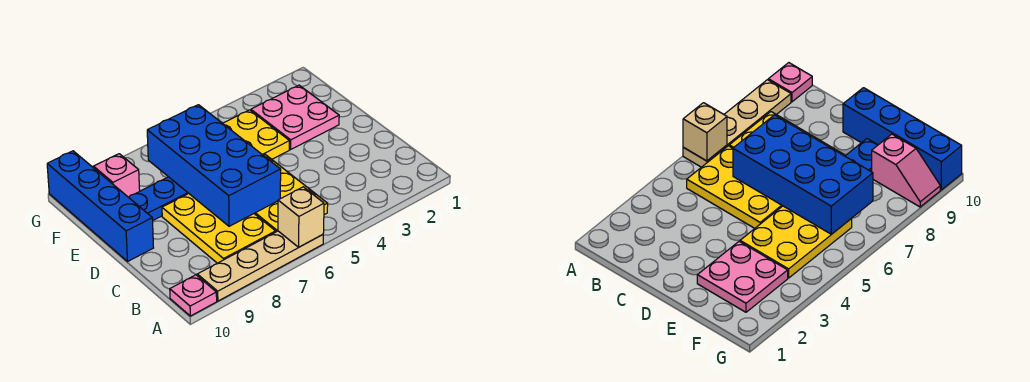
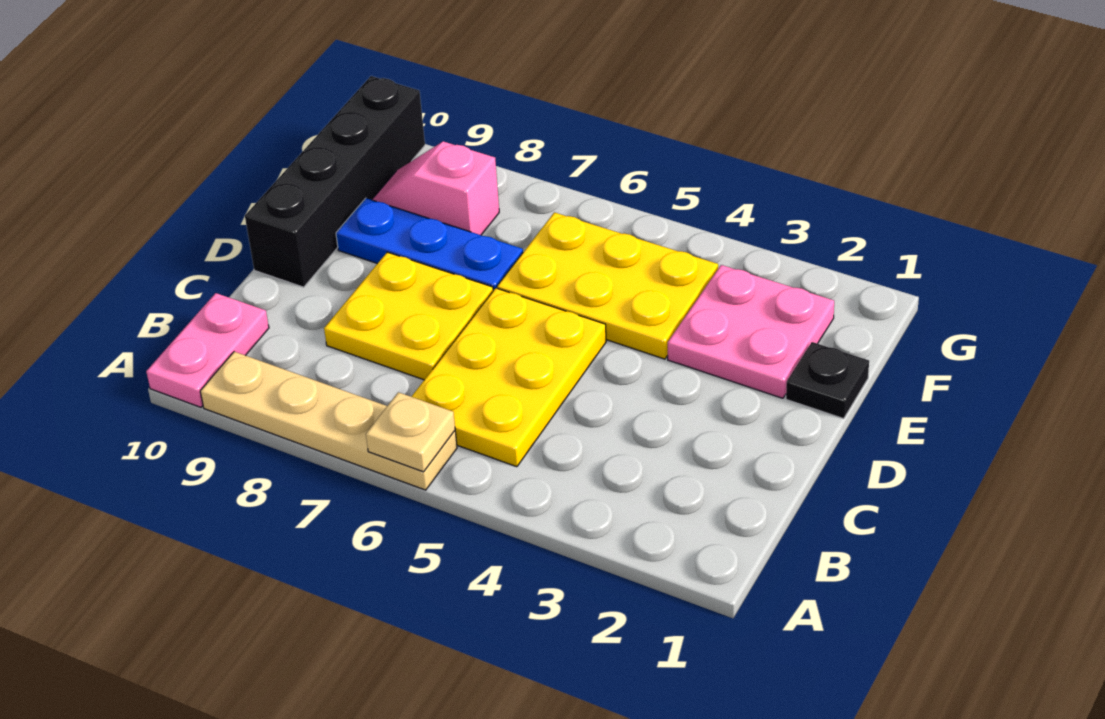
tan brick A6 level 2 -> tan plate A6 level 2
pink plate A10 level 1 -> pink plate A10:B10 level 1
yellow plate B7:D8 level 1 -> yellow plate C7:D8 level 1
blue brick C6:F7 level 2 -> none
blue brick D10:G10 level 1 -> black brick D10:G10 level 1
none -> black plate E1 level 1
pink slope F9:G9 level 1 top F -> pink slope F8:F9 level 1 top 8

